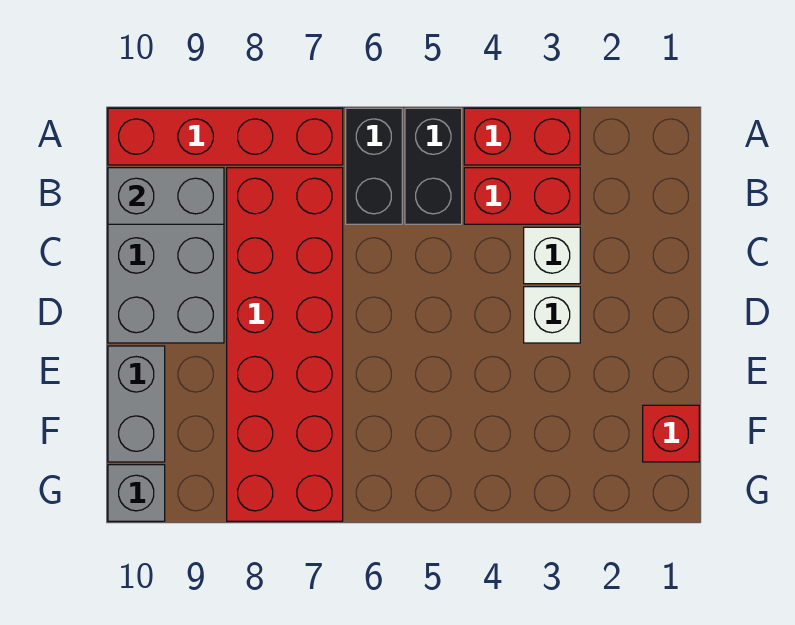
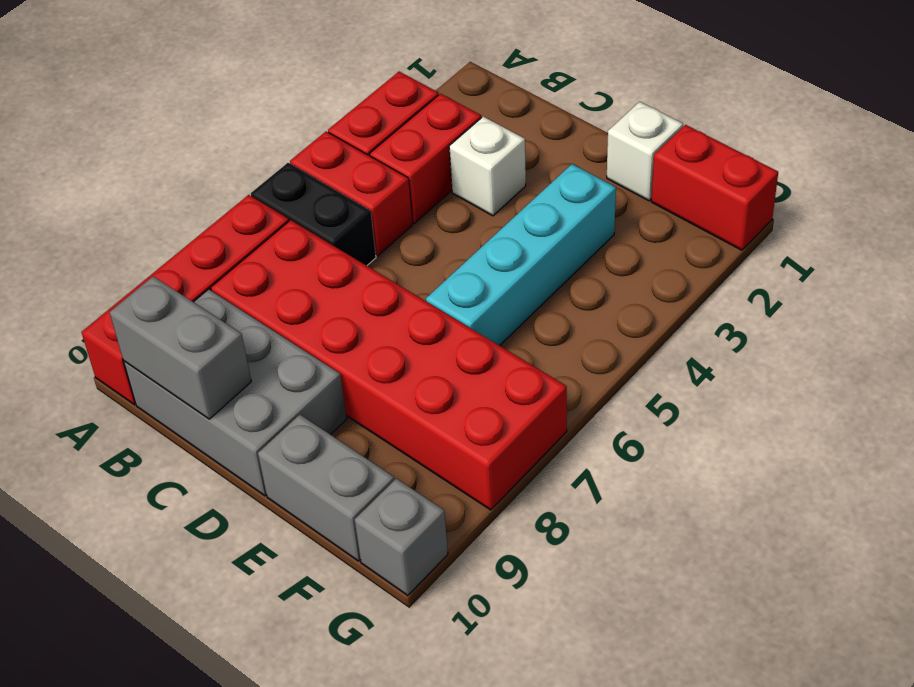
black brick A5:B5 level 1 -> red brick A5:B5 level 1
grey brick B9:B10 level 2 -> grey brick B10:C10 level 2
white brick D3 level 1 -> white brick E1 level 1
none -> cyan brick E3:E6 level 1
red brick F1 level 1 -> red brick F1:G1 level 1

